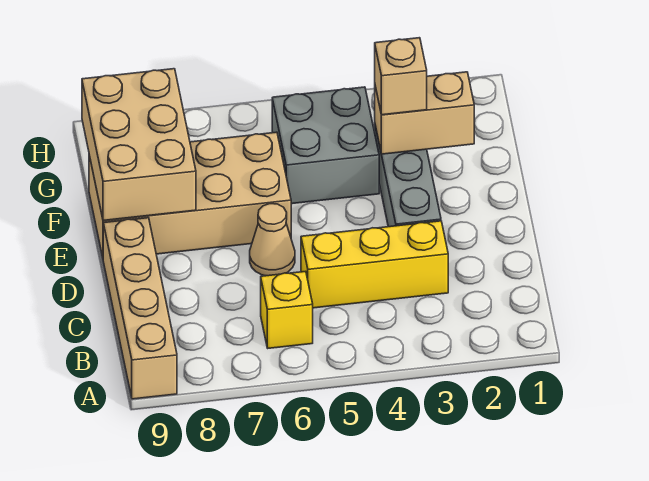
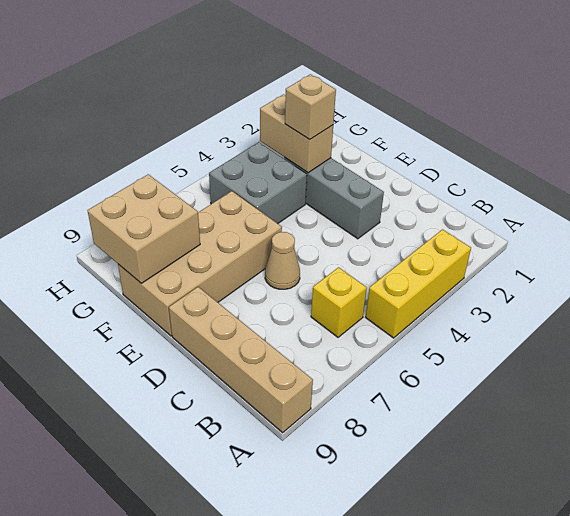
yellow brick C3:C5 level 1 -> yellow brick A3:A5 level 1
tan brick E8:G9 level 2 -> tan brick F8:G9 level 2
tan brick F2:F3 level 2 -> tan brick F3:G3 level 2

